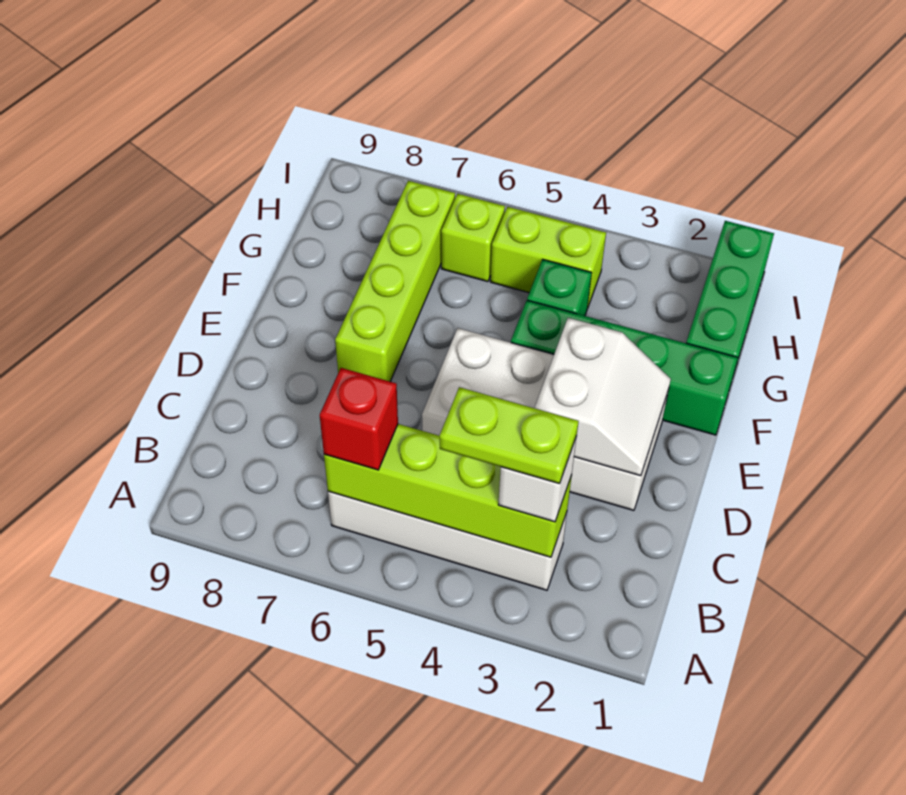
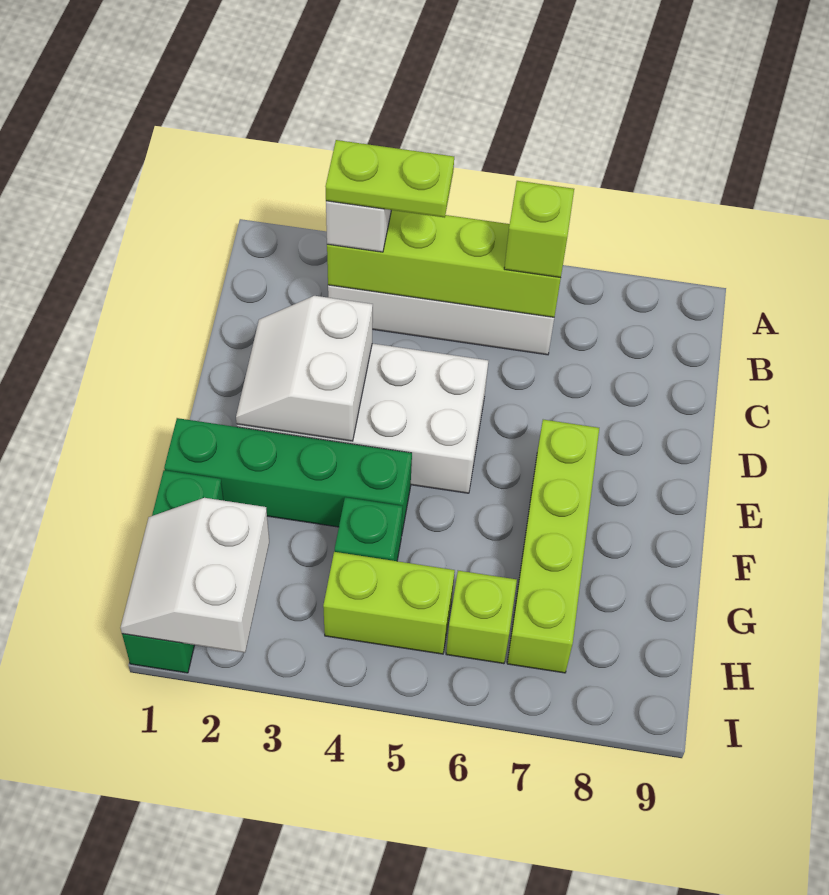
red brick B6 level 3 -> lime brick B6 level 3
none -> white slope H1:I2 level 2 top 2

